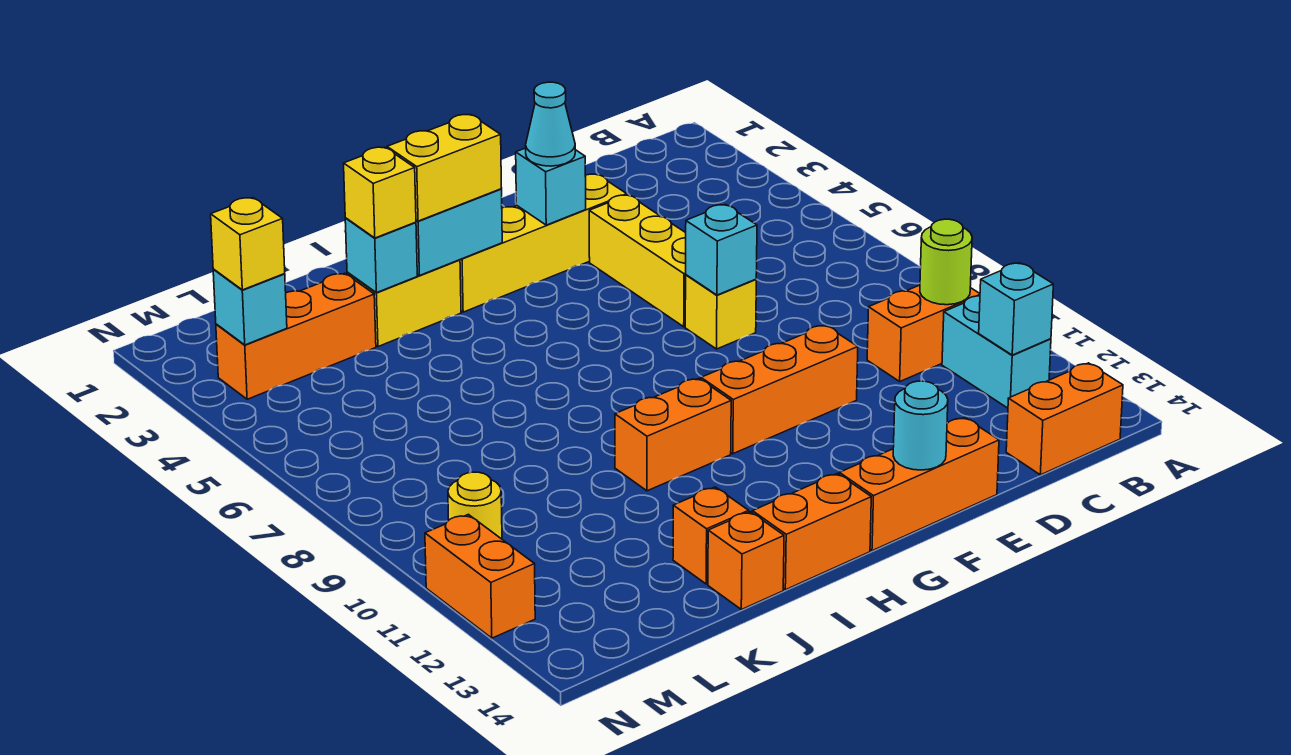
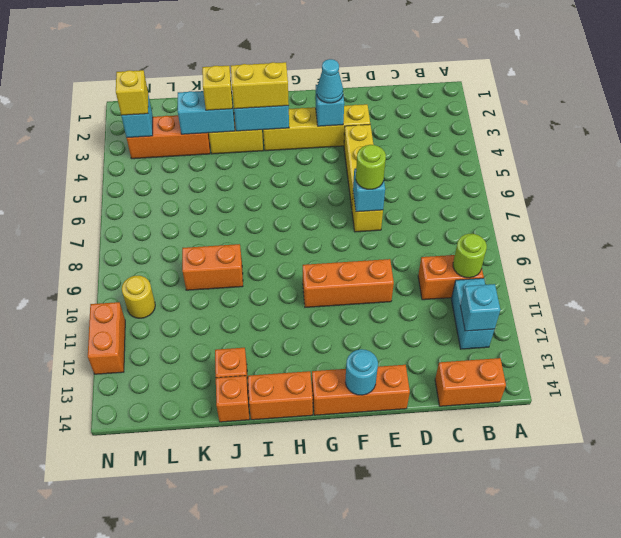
none -> lime round brick E7 level 3
orange brick H10:I10 level 1 -> orange brick J9:K9 level 1
cyan brick J3 level 2 -> cyan brick J3:K3 level 2

